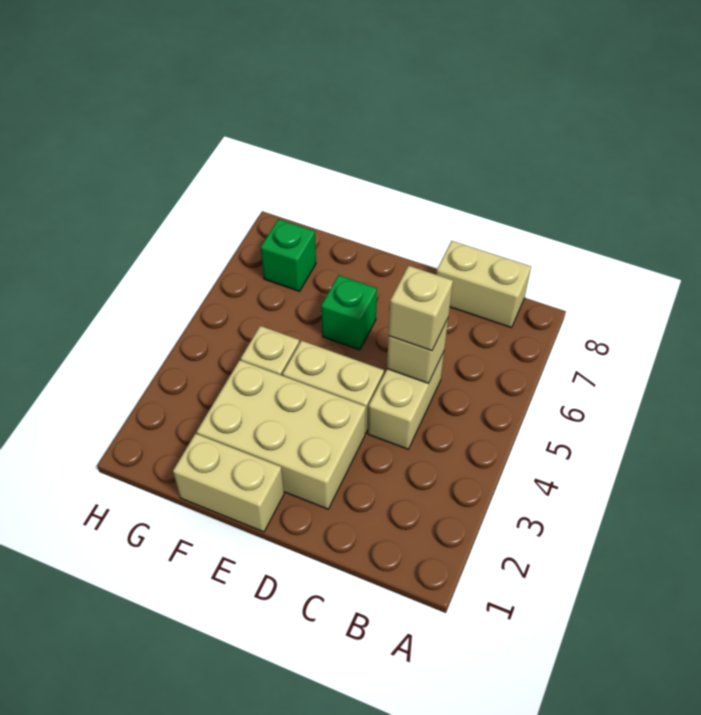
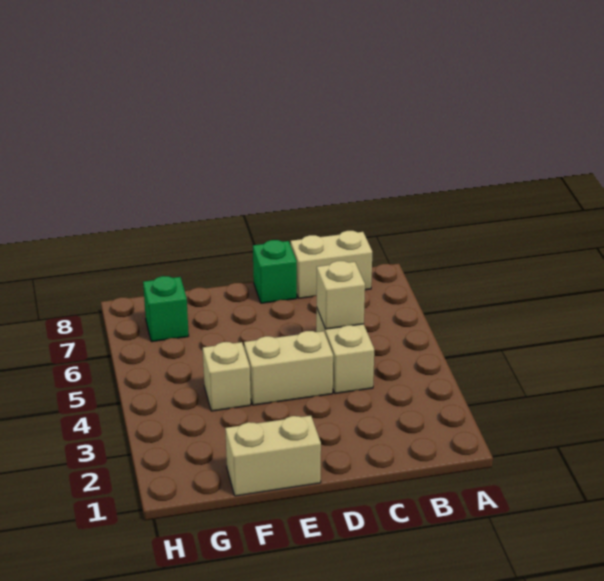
tan brick C5 level 3 -> none
tan brick D2:F3 level 1 -> none
green brick E6 level 1 -> green brick D8 level 1

